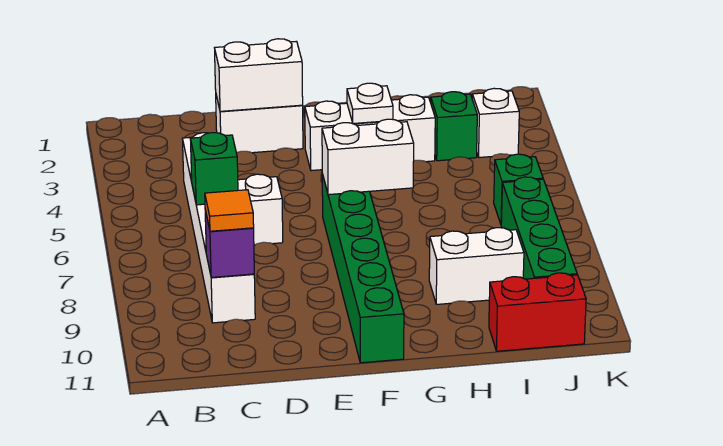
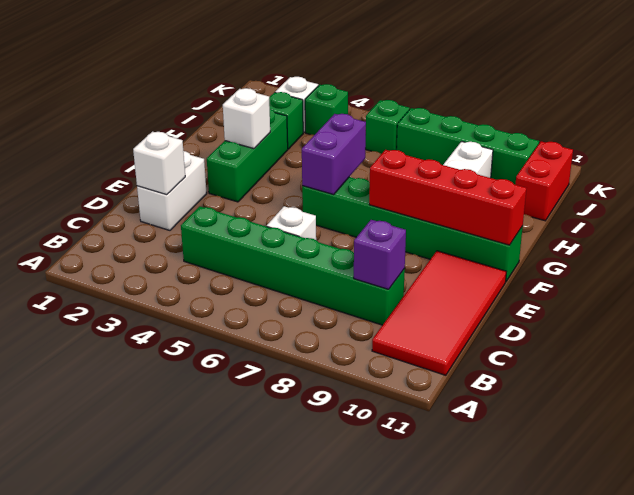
none -> red tile B10:E11 level 1
white brick C4:C9 level 1 -> green brick C4:C9 level 1
green brick C6 level 2 -> green brick J4 level 1
orange tile C9 level 3 -> none
white brick D2:E2 level 2 -> white brick D2 level 2
white brick F3:H3 level 1 -> green brick F3:H3 level 1
white brick F6:G6 level 2 -> purple brick F6:G6 level 2
none -> red brick F8:F11 level 2
white plate G3 level 2 -> white brick G3 level 2

